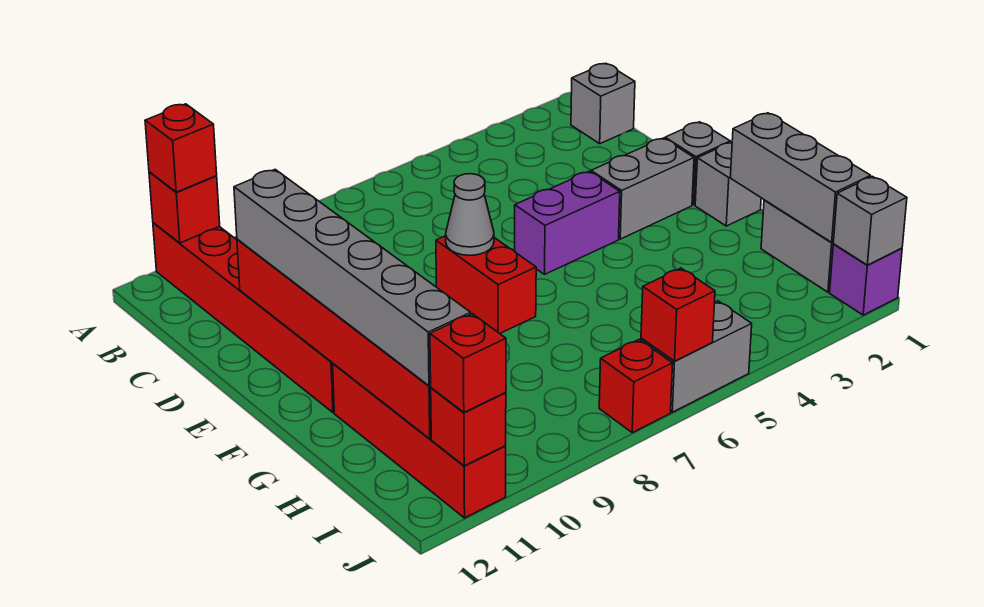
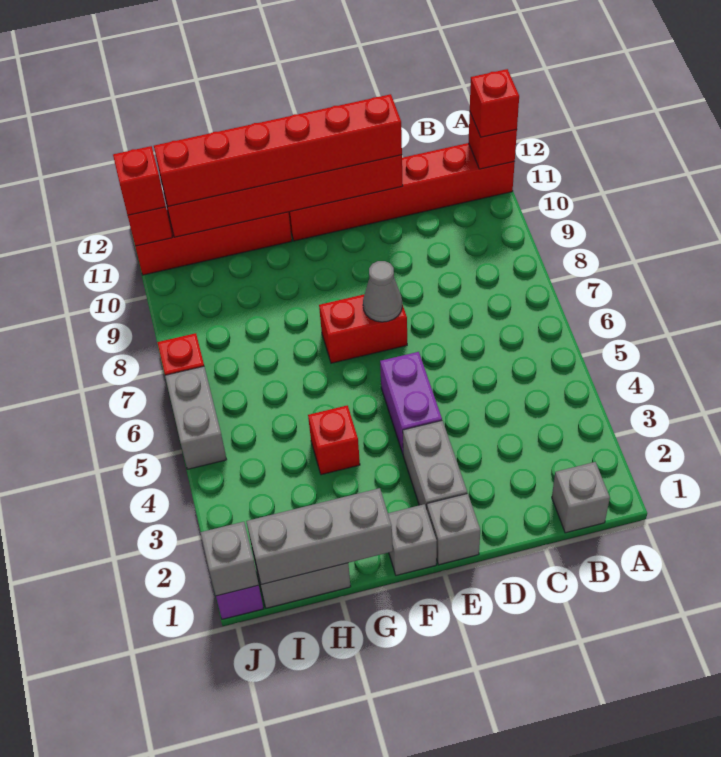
grey brick D11:I11 level 3 -> red brick D11:I11 level 3
red brick J6 level 2 -> red brick G4 level 1

